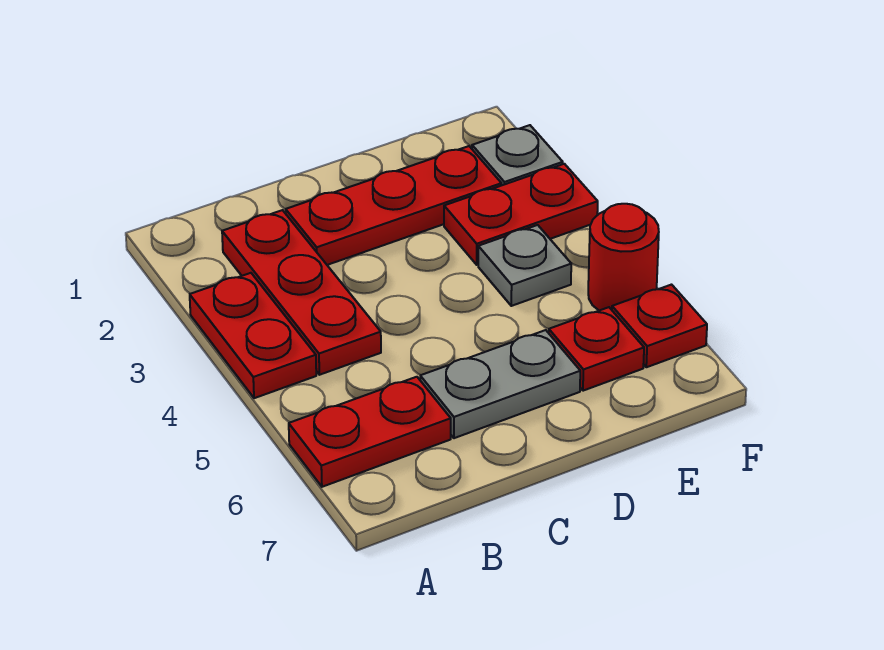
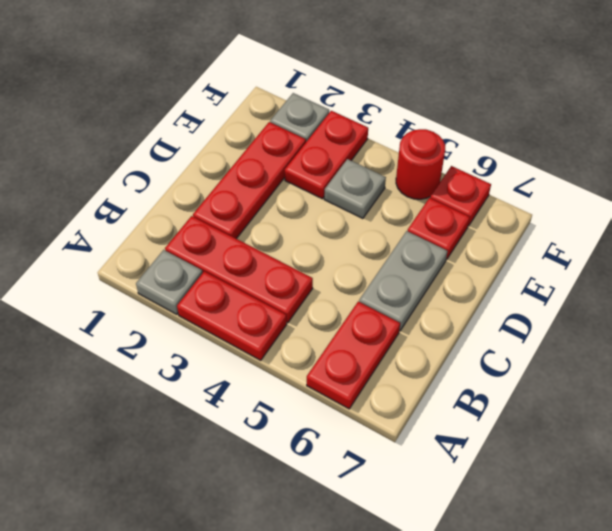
none -> grey plate A2 level 1

